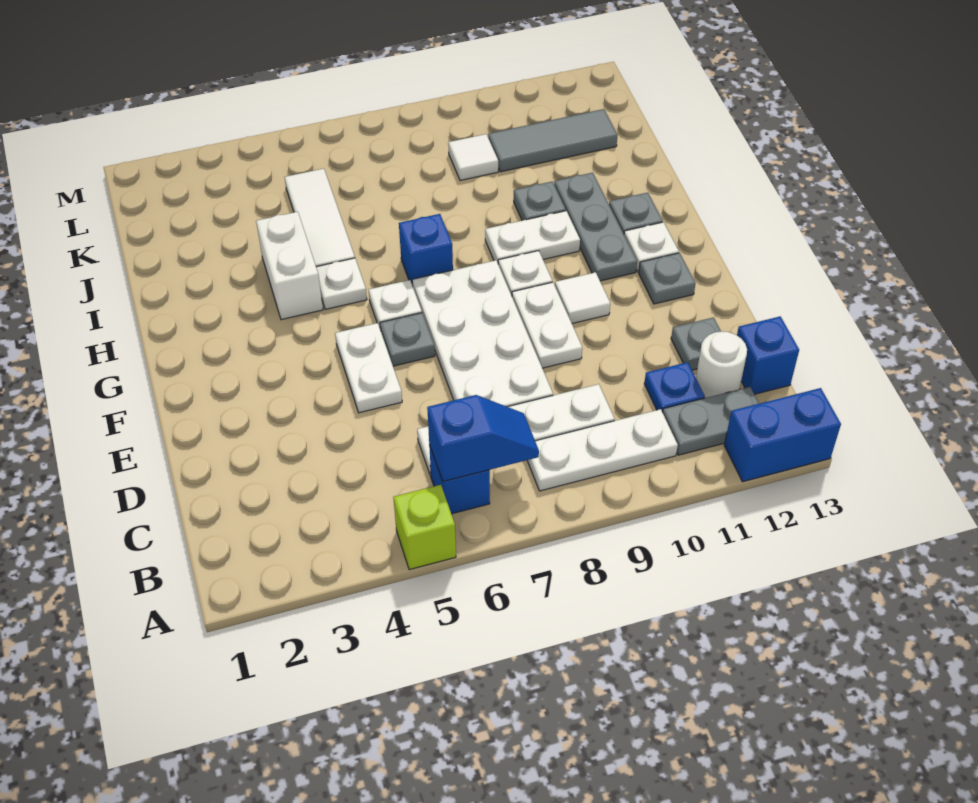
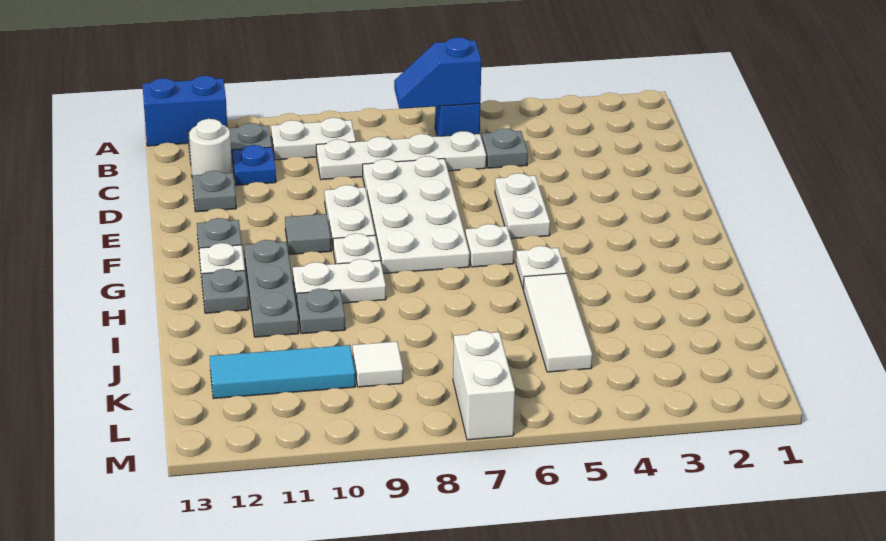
lime brick A5 level 1 -> none
white plate B8:B10 level 1 -> white plate B9:B10 level 1
blue brick C13 level 1 -> none
grey plate F6 level 1 -> grey plate C5 level 1
white tile F10 level 1 -> grey tile F10 level 1
white brick H4:I4 level 1 -> white brick L7:M7 level 1
blue brick H7 level 1 -> none
grey tile K10:K12 level 1 -> cyan tile K10:K12 level 1

